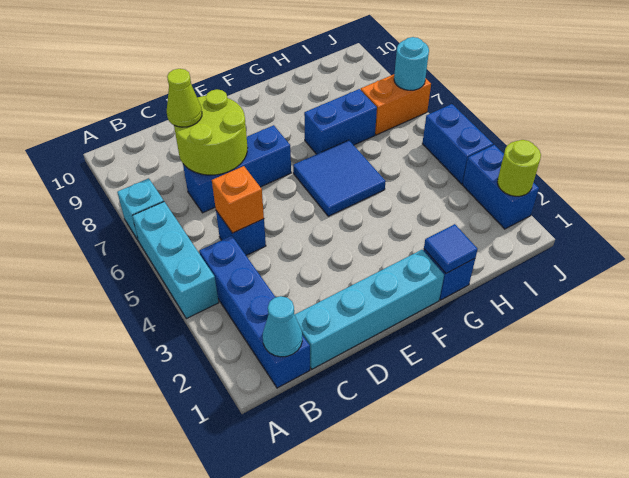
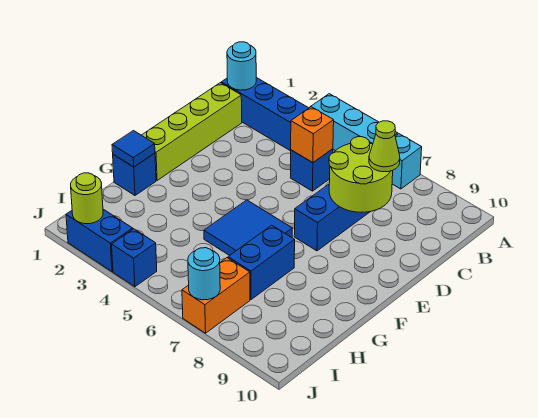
cyan cone B1 level 2 -> cyan round brick B1 level 2
cyan brick C1:F1 level 1 -> lime brick C1:F1 level 1
blue brick J4:J5 level 1 -> blue brick J4 level 1

